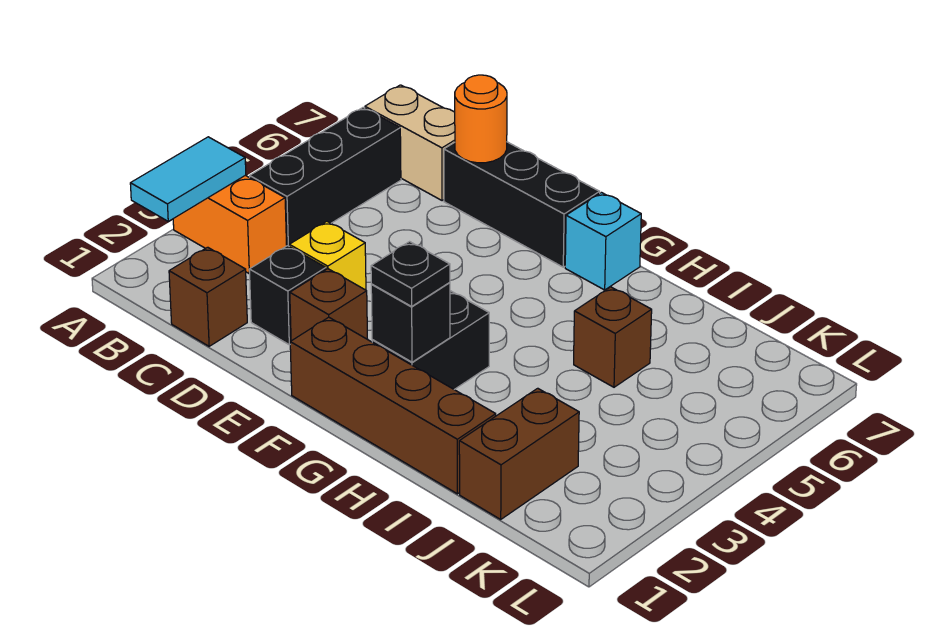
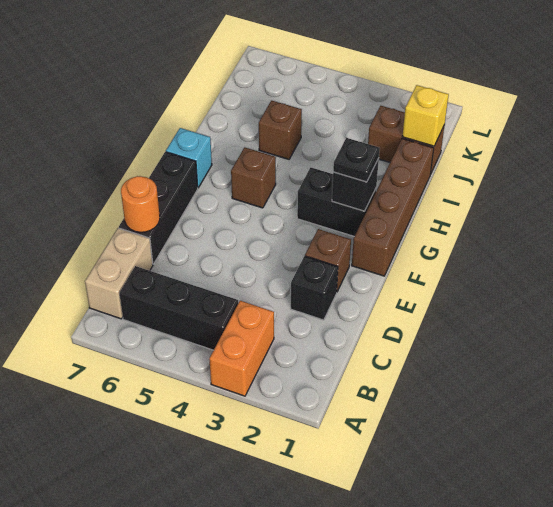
cyan tile A2:A3 level 2 -> none
brown brick C1 level 1 -> brown brick G5 level 1
yellow brick D3 level 1 -> yellow brick J1 level 2

